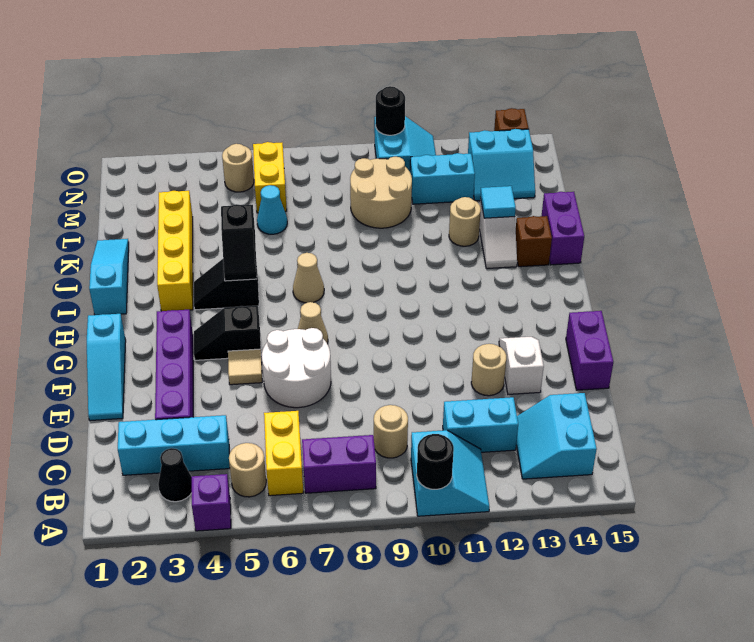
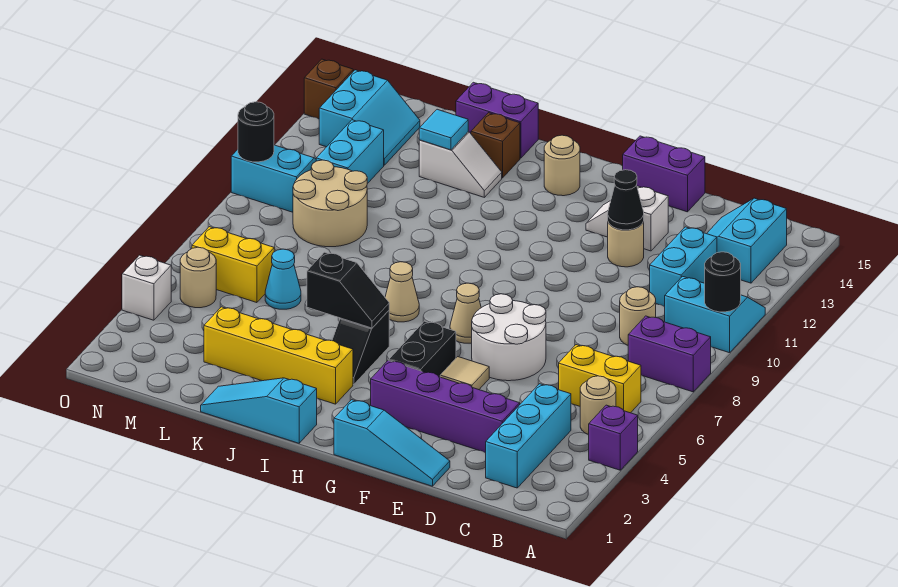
black cone B3 level 1 -> black cone E12 level 2
purple brick B7:B8 level 1 -> purple brick A8:B8 level 1
cyan slope B13:C14 level 1 top 14 -> cyan slope B13:C14 level 1 top B
black slope G4:G5 level 1 top 5 -> black brick G4:G5 level 1
tan round brick K12 level 1 -> tan round brick H14 level 1
none -> white brick O4 level 1

